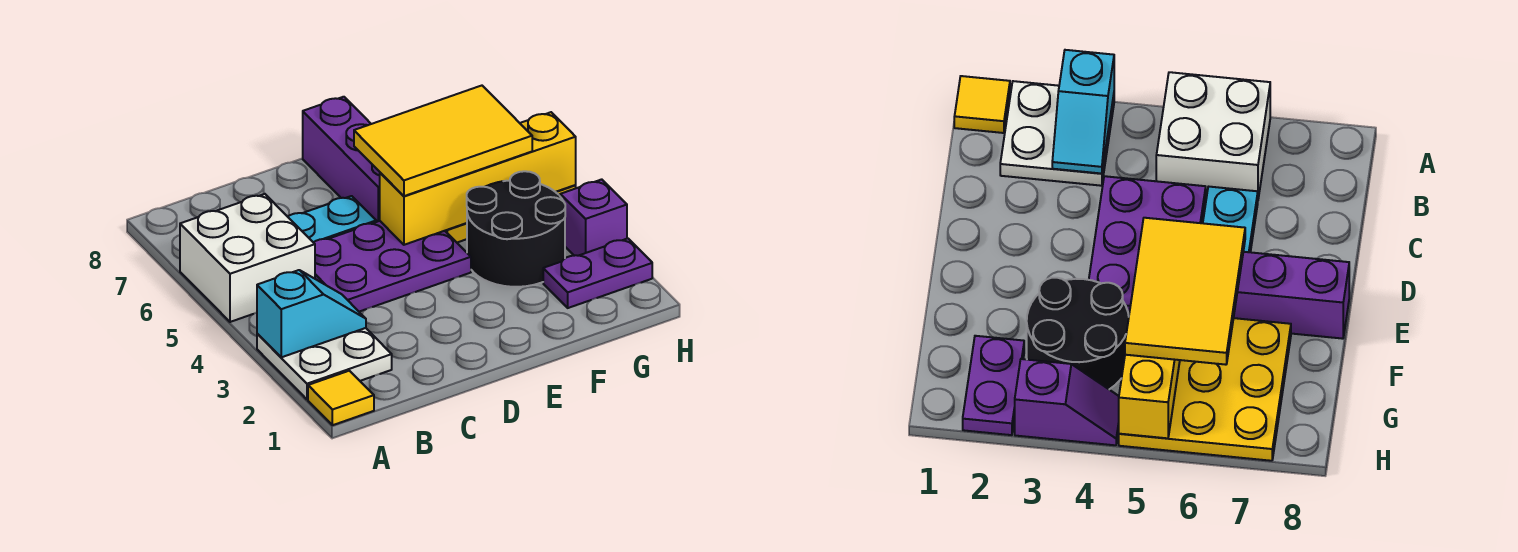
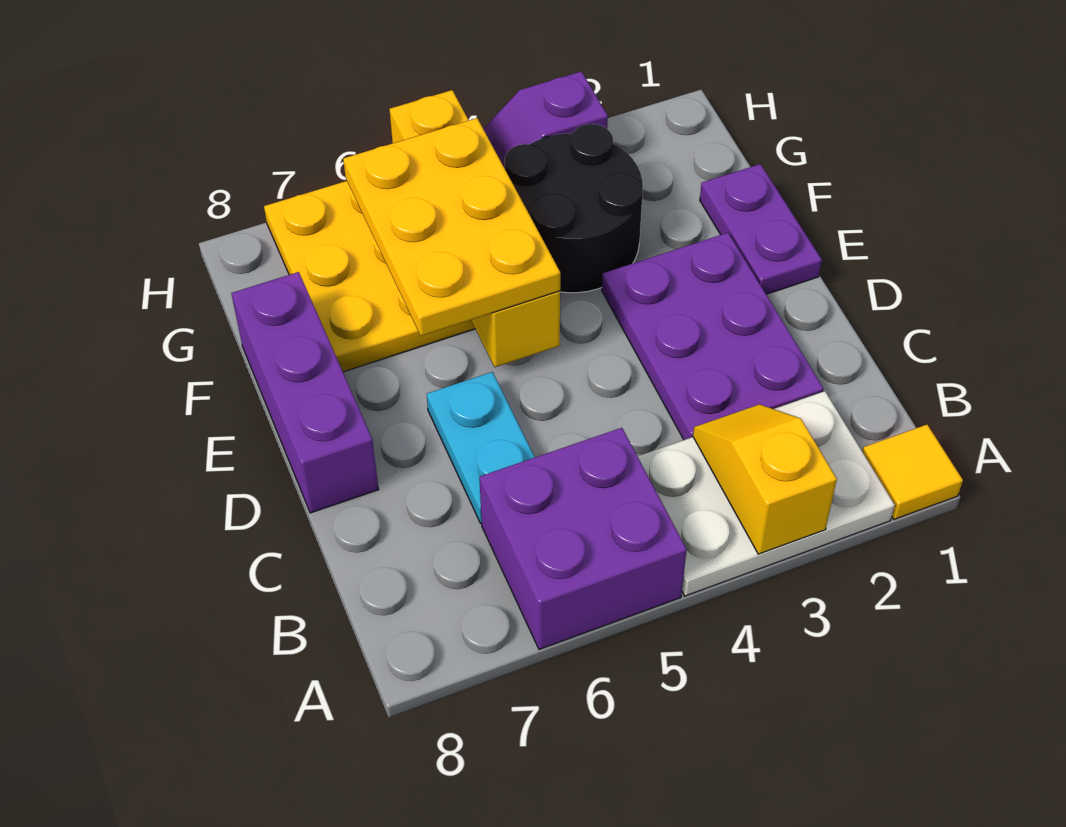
white plate A2:B3 level 1 -> white plate A2:B4 level 1
cyan slope A3:B3 level 2 top A -> yellow slope A3:B3 level 2 top A
white brick A5:B6 level 1 -> purple brick A5:B6 level 1
purple plate C4:E5 level 1 -> purple plate C2:E3 level 1
yellow tile E5:G6 level 3 -> yellow plate E5:G6 level 3
purple brick E6:E8 level 1 -> purple brick D8:F8 level 1
purple plate G2:H2 level 1 -> purple plate E1:F1 level 1

